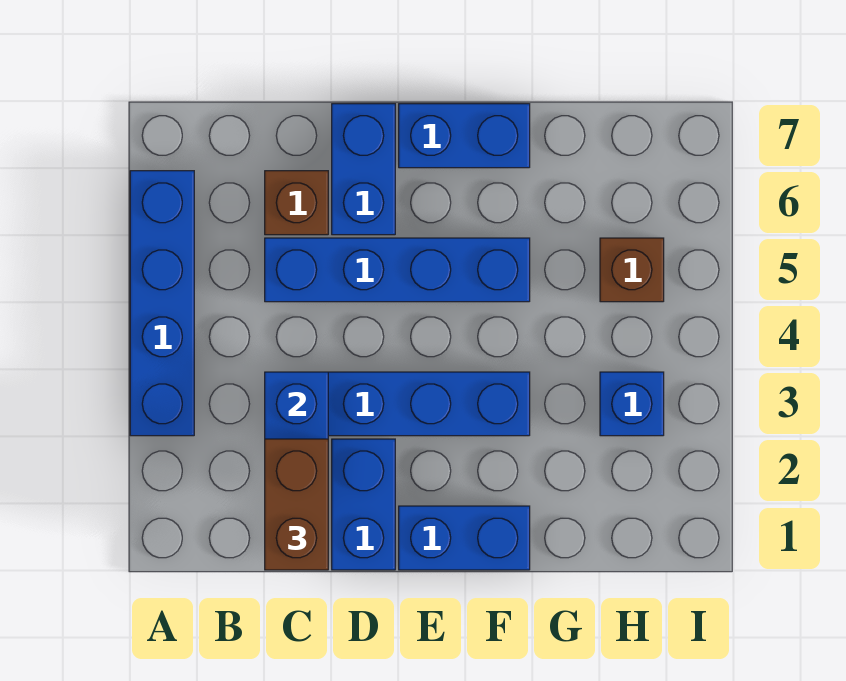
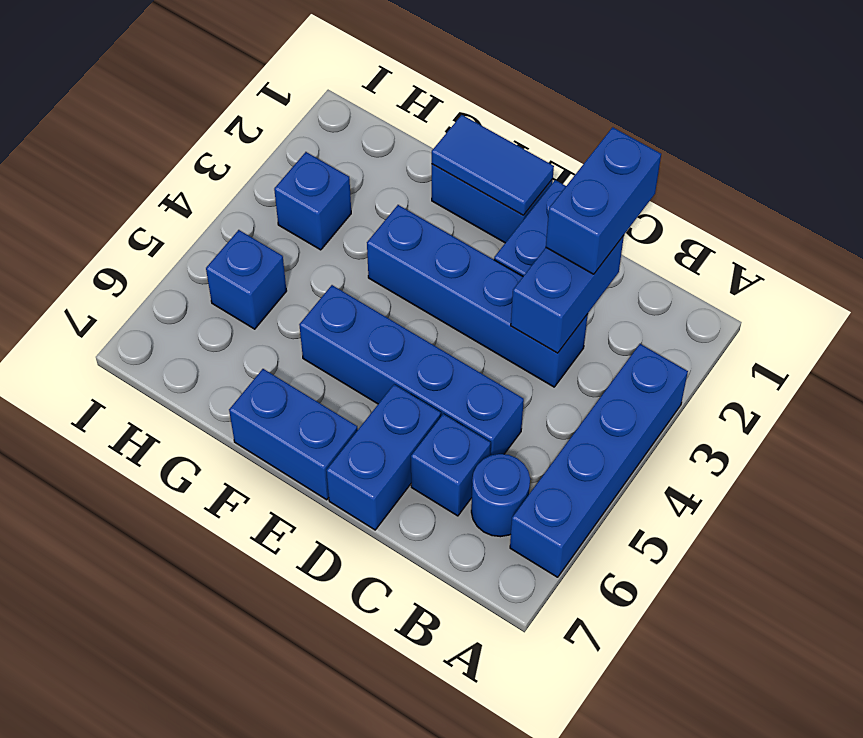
none -> blue round brick B6 level 1
brown brick C1:C2 level 3 -> blue brick C1:C2 level 3
brown brick C6 level 1 -> blue brick C6 level 1
none -> blue tile E1:F1 level 2
brown brick H5 level 1 -> blue brick H5 level 1

